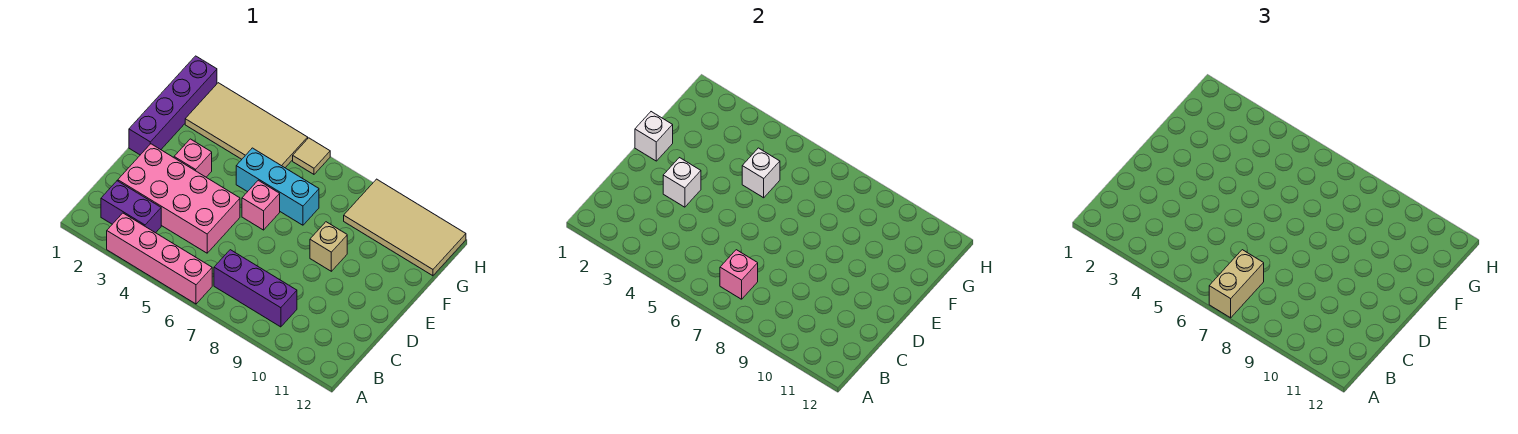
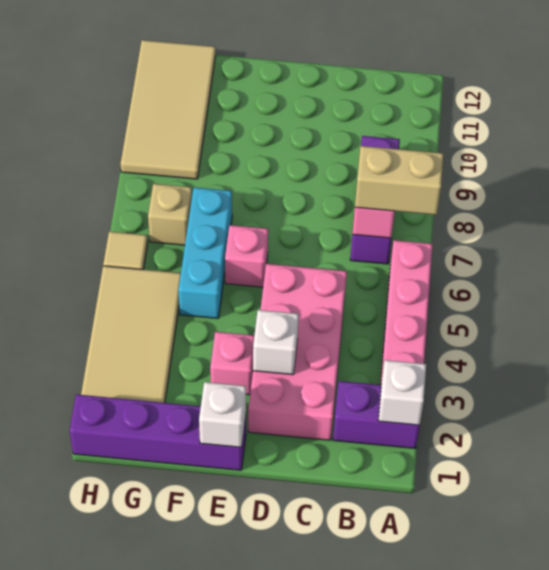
purple brick B2:B3 level 1 -> purple brick A2:B2 level 1
tan brick E9 level 1 -> tan brick G7 level 1
white brick F5 level 2 -> white brick A2 level 2

